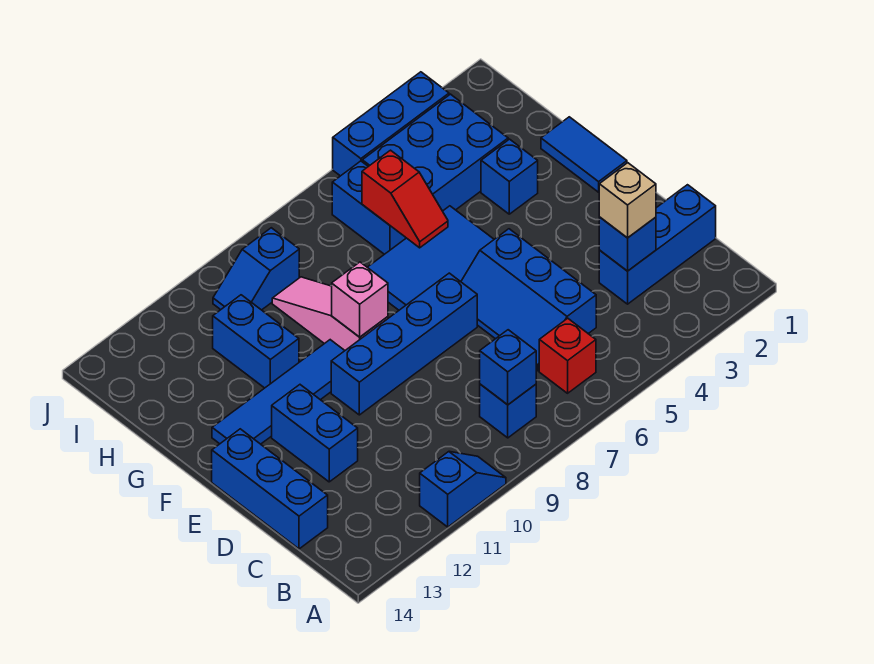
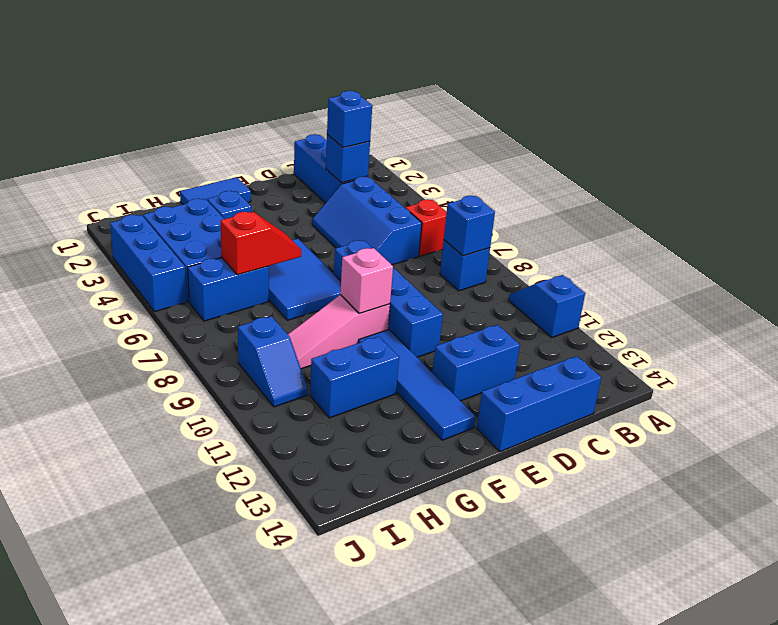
tan brick C3 level 3 -> blue brick C3 level 3
blue slope C5:E6 level 1 top 5 -> blue slope C4:D6 level 1 top C

